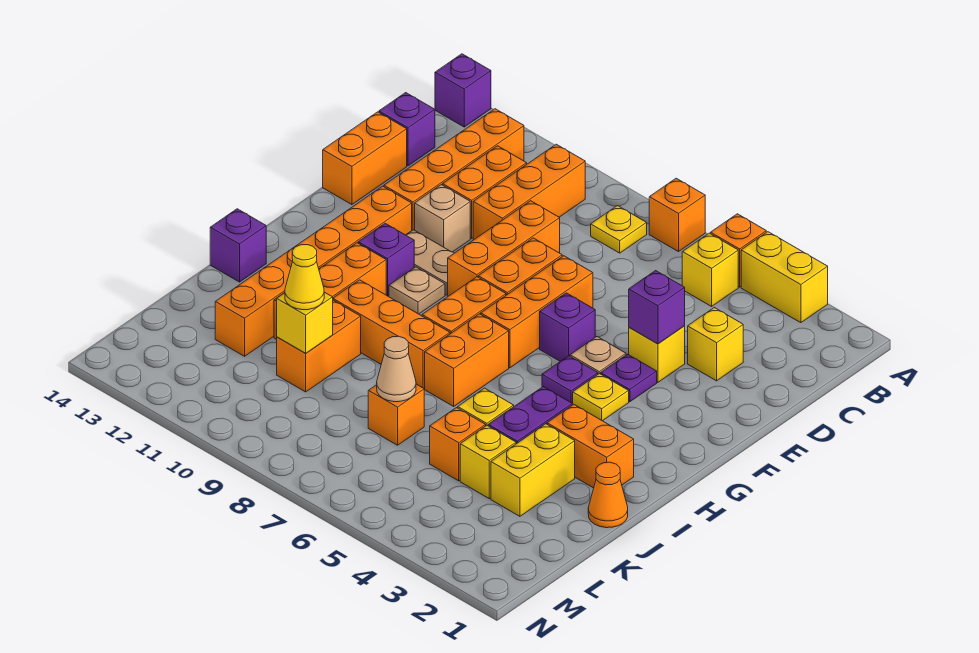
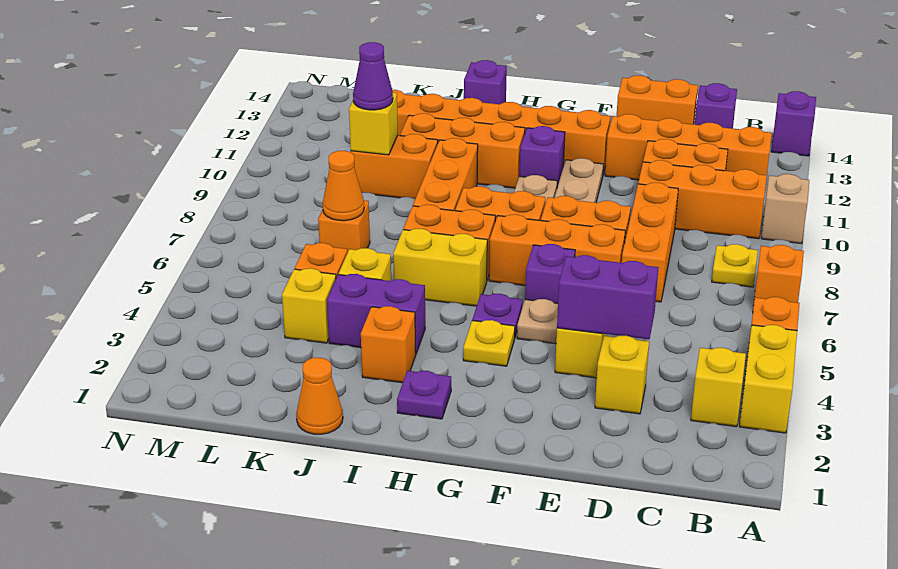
yellow brick B5 level 1 -> yellow brick B3 level 1
orange brick D9:F9 level 1 -> orange brick D7:D9 level 1
purple brick E4 level 2 -> purple brick D4:E4 level 2
tan brick E11 level 1 -> tan brick A10 level 1
purple plate F4 level 1 -> purple plate H2 level 1
orange brick I2:I3 level 1 -> orange brick I3 level 1
yellow brick J3:K3 level 1 -> yellow brick H6:I6 level 1
tan cone K7 level 2 -> orange cone K7 level 2
yellow cone K10 level 3 -> purple cone K10 level 3

